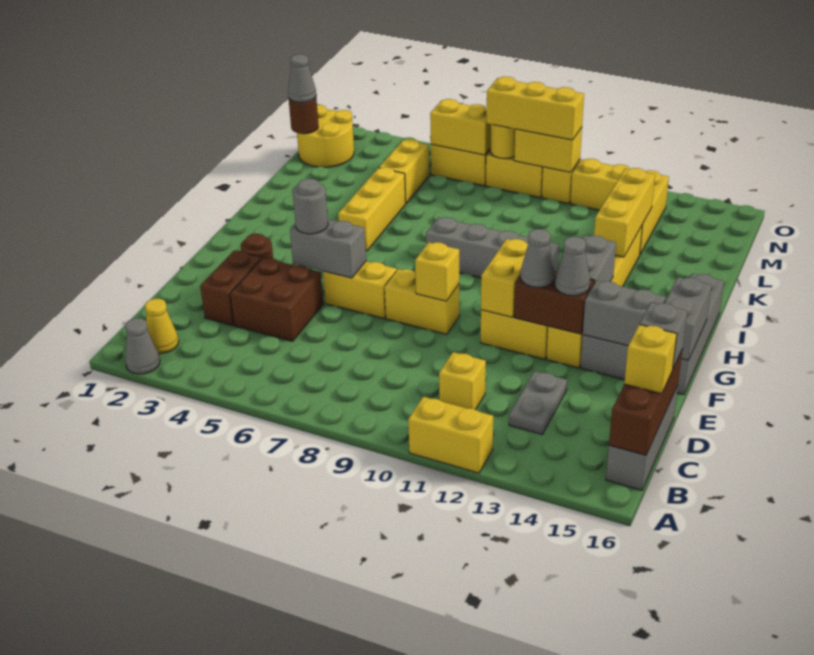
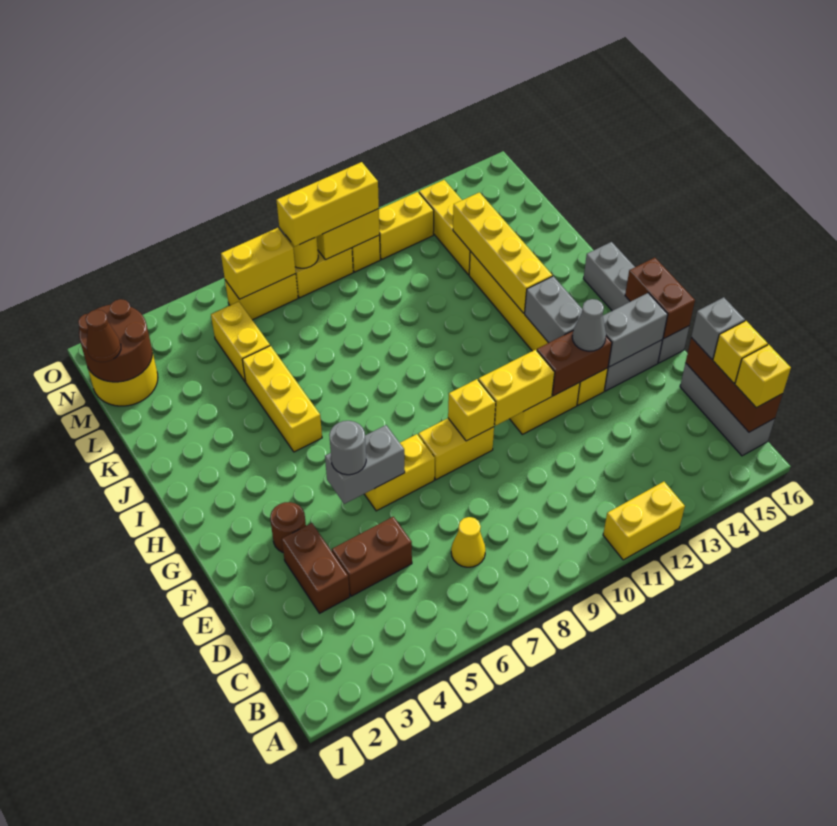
grey cone A2 level 1 -> none
yellow cone B2 level 1 -> yellow cone C7 level 1
yellow brick C11 level 1 -> yellow brick B16 level 3
grey plate C13:D13 level 1 -> none
brown brick D4:E5 level 1 -> brown brick D4:D5 level 1
yellow brick F11:G11 level 2 -> yellow brick F10:F11 level 2
grey cone F12 level 3 -> none
grey brick F16:G16 level 2 -> brown brick F16:G16 level 2
grey brick I8:I11 level 1 -> none
yellow brick J13:L13 level 2 -> yellow brick I13:L13 level 2
brown round brick M1 level 2 -> brown round brick M1:N2 level 2
grey cone M1 level 3 -> brown cone M1 level 3

